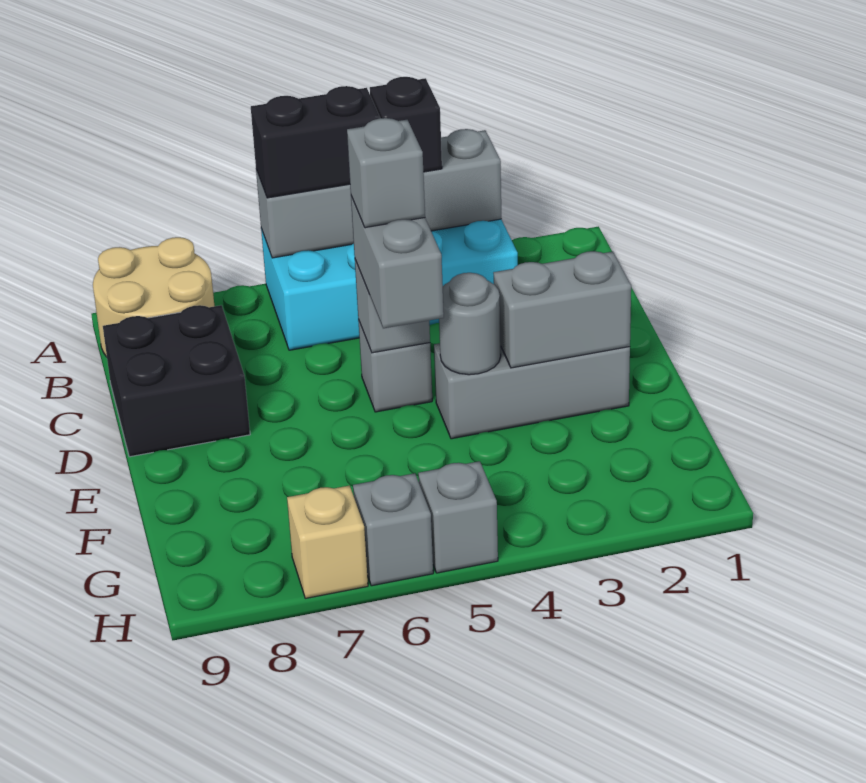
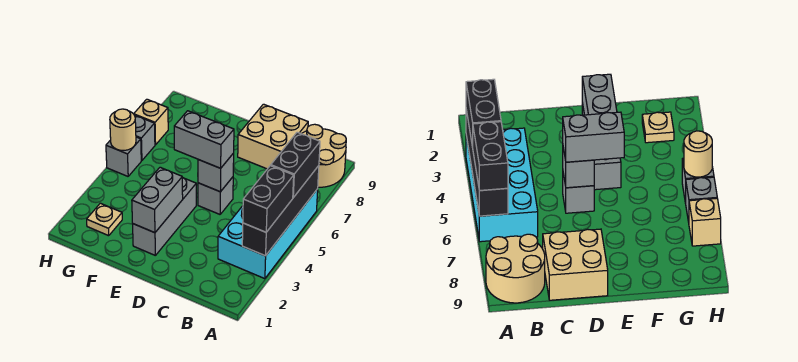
grey brick A3:A6 level 2 -> black brick A3:A6 level 2
black brick A4 level 3 -> black brick A3:A4 level 3
black brick C8:D9 level 1 -> tan brick C8:D9 level 1
grey brick D5 level 4 -> none
grey round brick E4 level 2 -> none
none -> tan plate G2 level 1
none -> tan round brick H5 level 2

